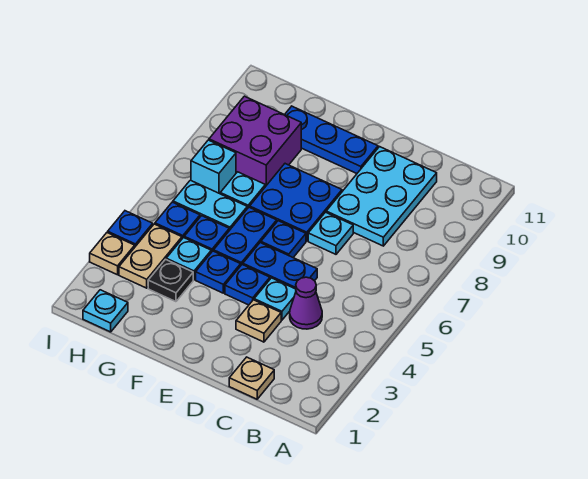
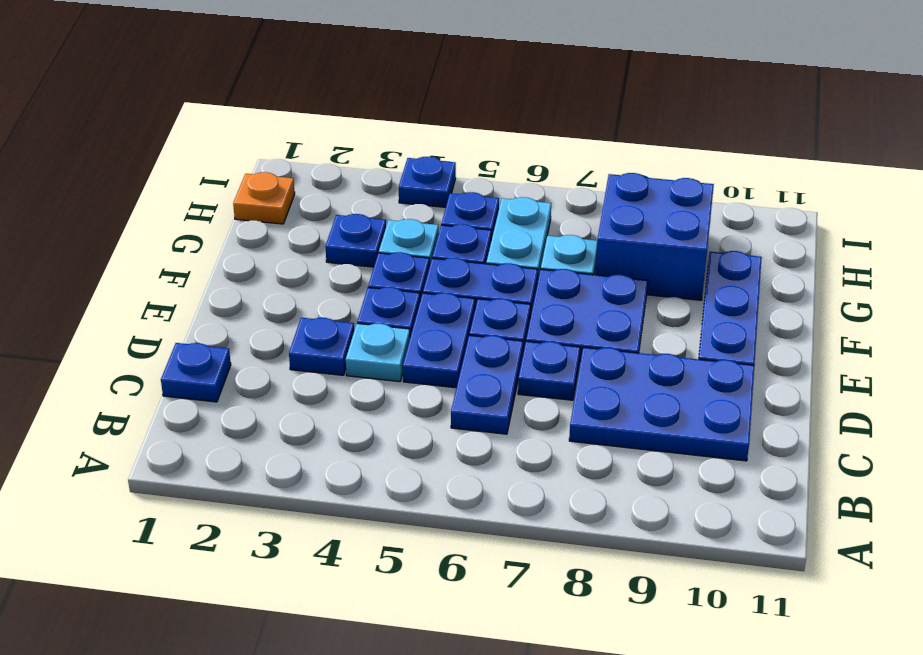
tan plate C1 level 1 -> blue plate C1 level 1
purple cone C4 level 1 -> none
none -> blue plate C6:D6 level 1
cyan plate C8:D10 level 1 -> blue plate C8:D10 level 1
tan plate D3 level 1 -> blue plate D3 level 1
cyan plate D7 level 1 -> blue plate D7 level 1
black plate G3 level 1 -> blue plate G3 level 1
purple brick G8:H9 level 1 -> blue brick G8:H9 level 1
cyan plate H1 level 1 -> orange plate H1 level 1
tan plate H3:H4 level 1 -> none
cyan brick H7 level 1 -> none
tan plate I3 level 1 -> none

